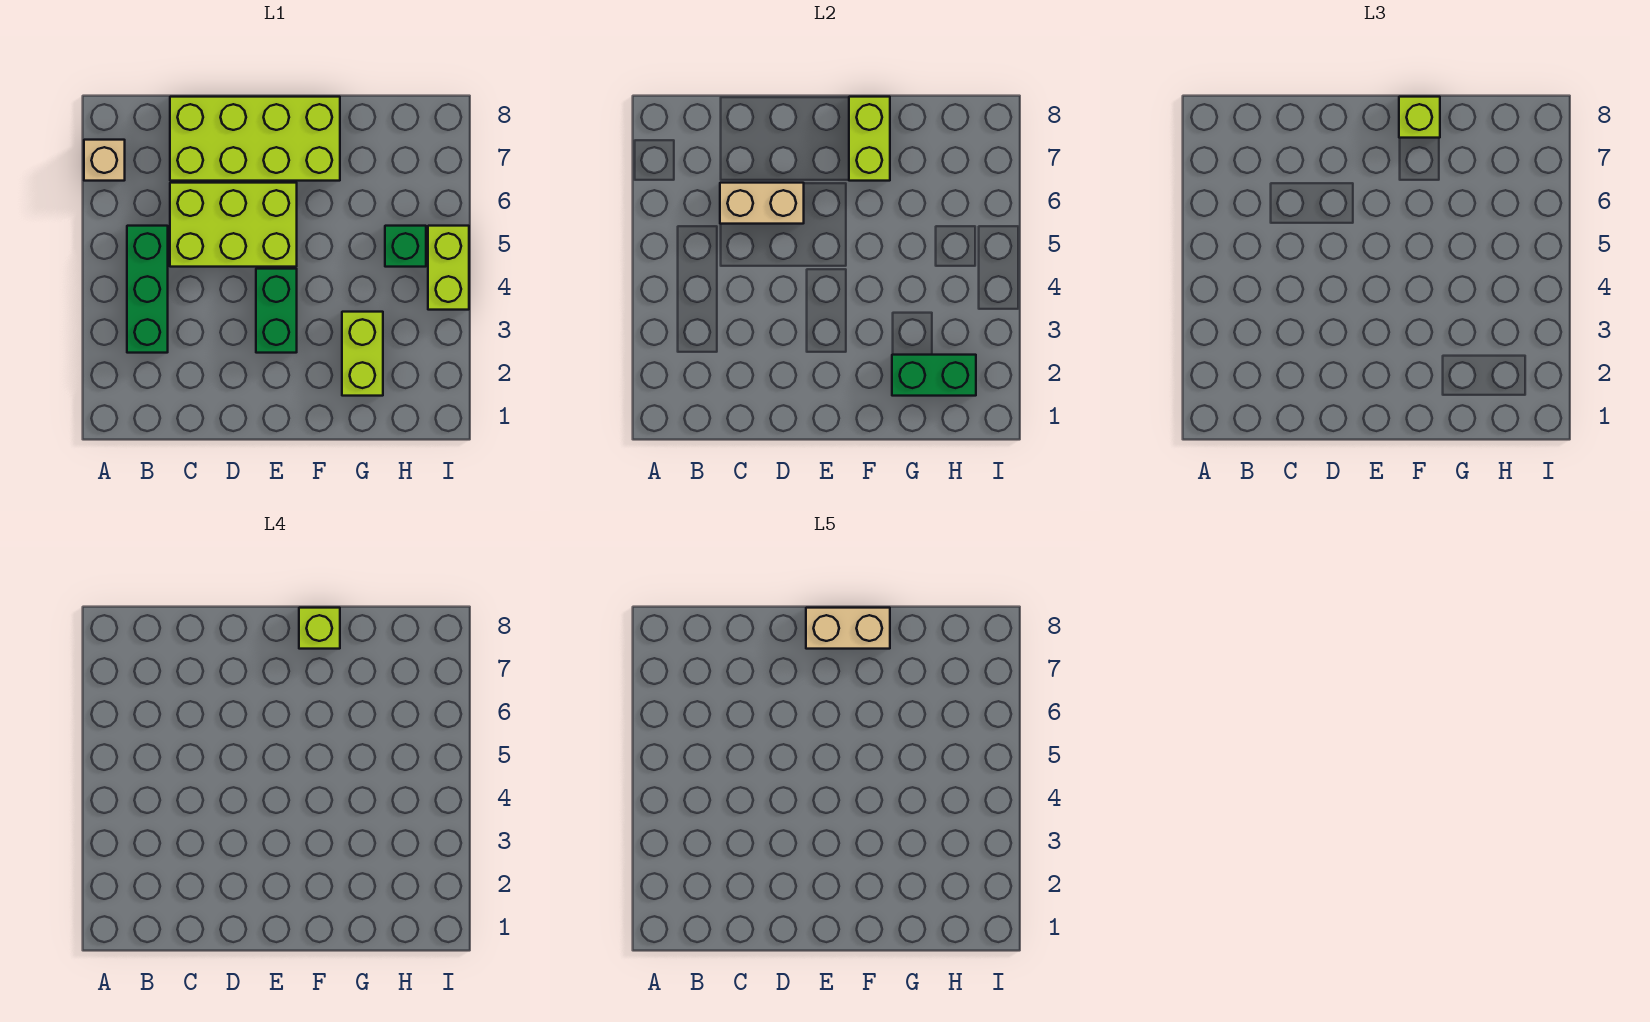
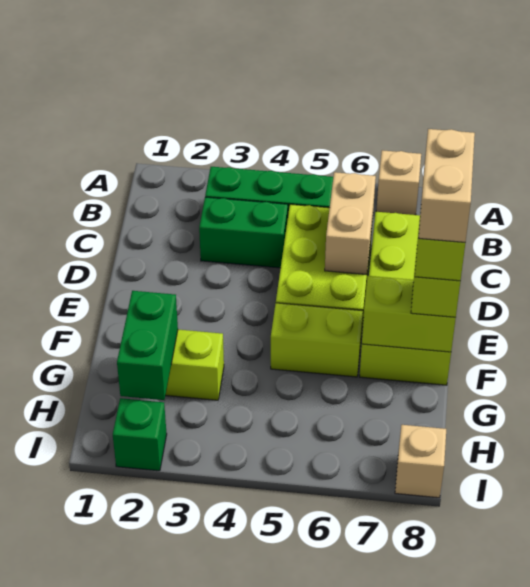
green brick E3:E4 level 1 -> green brick C3:C4 level 1
green brick H5 level 1 -> green brick I2 level 1
lime brick I4:I5 level 1 -> lime brick F5:F6 level 1
none -> tan brick I8 level 1

